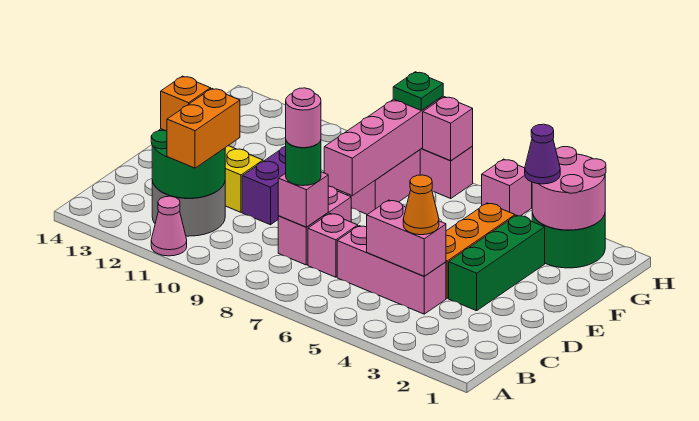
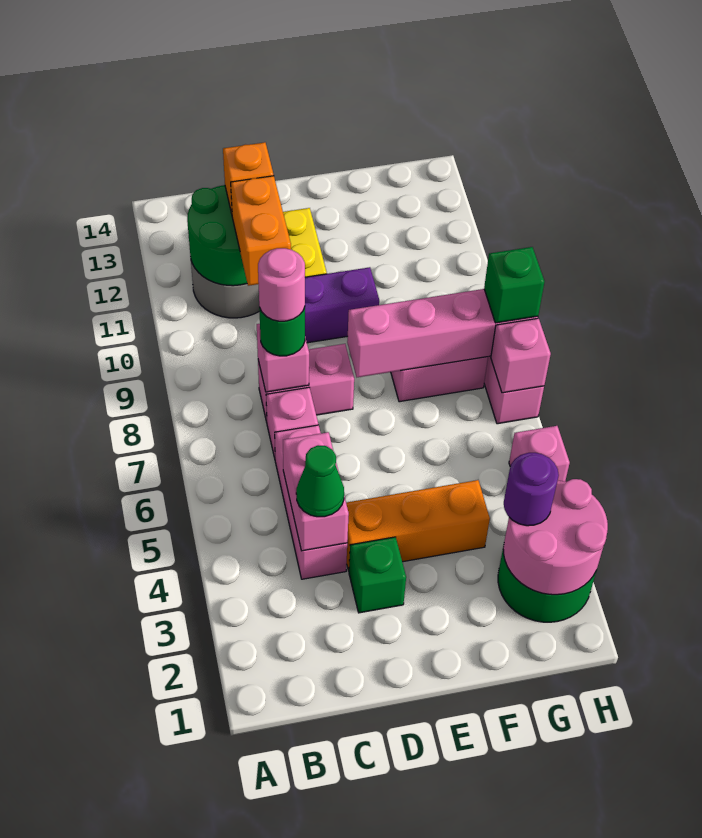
pink cone A11 level 1 -> none
orange brick B11:C11 level 3 -> orange brick C10:C11 level 3
orange cone C4 level 3 -> green cone C4 level 3
green brick D3:F3 level 1 -> green brick D3 level 1
purple cone G3 level 3 -> purple round brick G3 level 3
green plate H8 level 3 -> green brick H8 level 3

